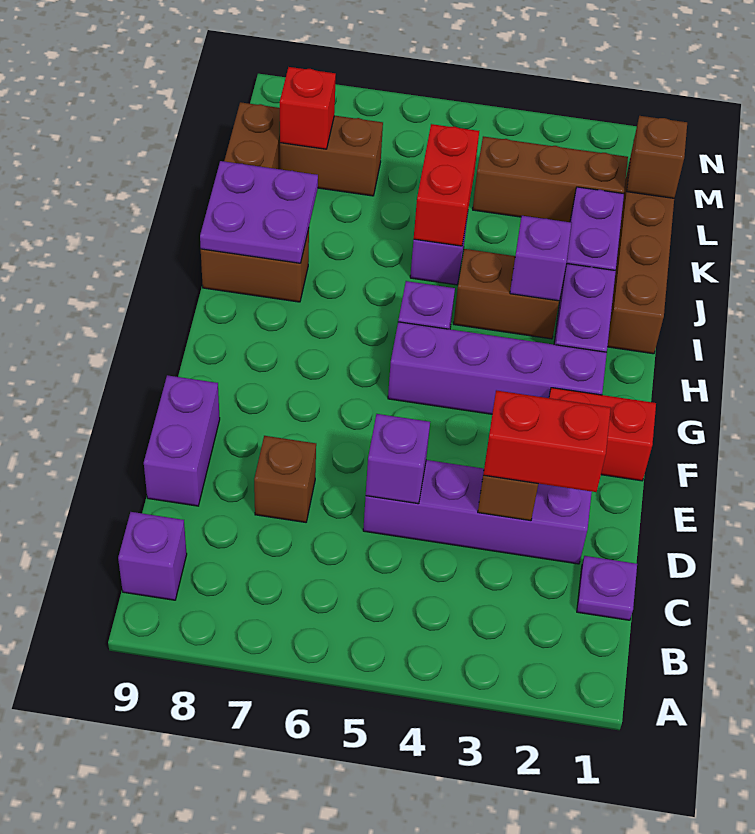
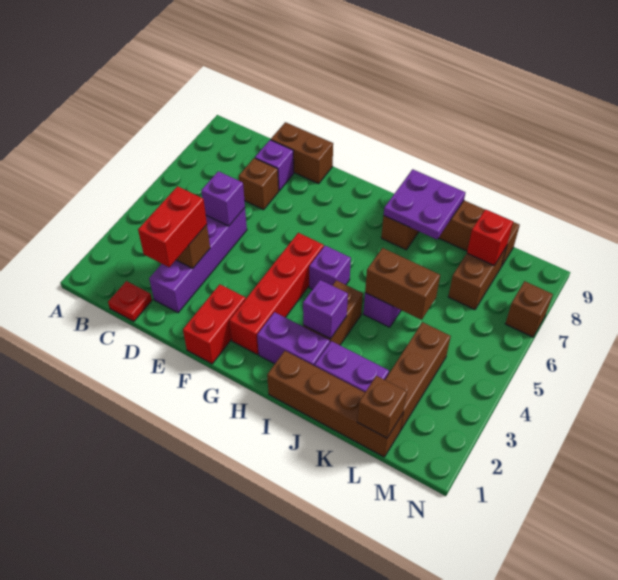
purple brick B9 level 1 -> purple brick D8 level 1
purple plate C1 level 1 -> red plate C1 level 1
purple brick D9:E9 level 1 -> brown brick D9:E9 level 1
purple brick G2:G5 level 1 -> red brick G2:G5 level 1
red brick J5:K5 level 2 -> brown brick J5:K5 level 2
none -> brown brick N7 level 1

